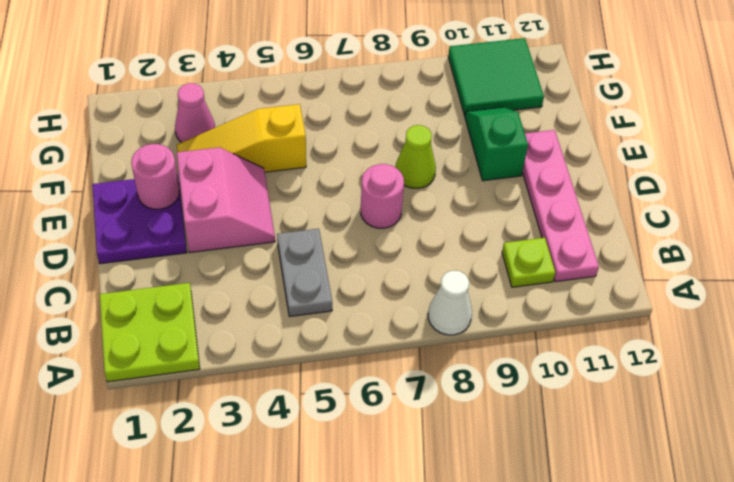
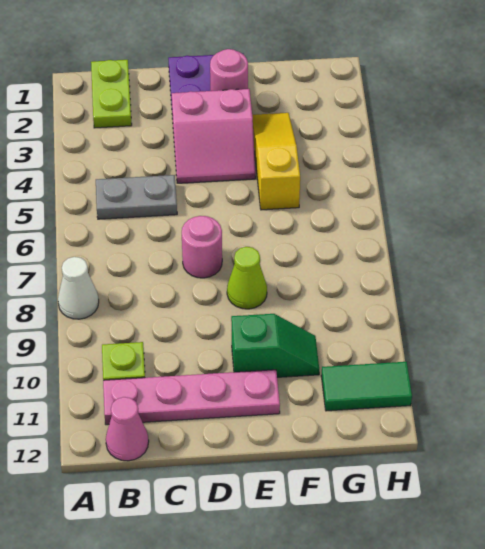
lime plate A1:B2 level 1 -> lime plate B1:B2 level 1
pink cone G3 level 1 -> pink cone B12 level 1
green tile G10:H11 level 1 -> green tile G11:H11 level 1

